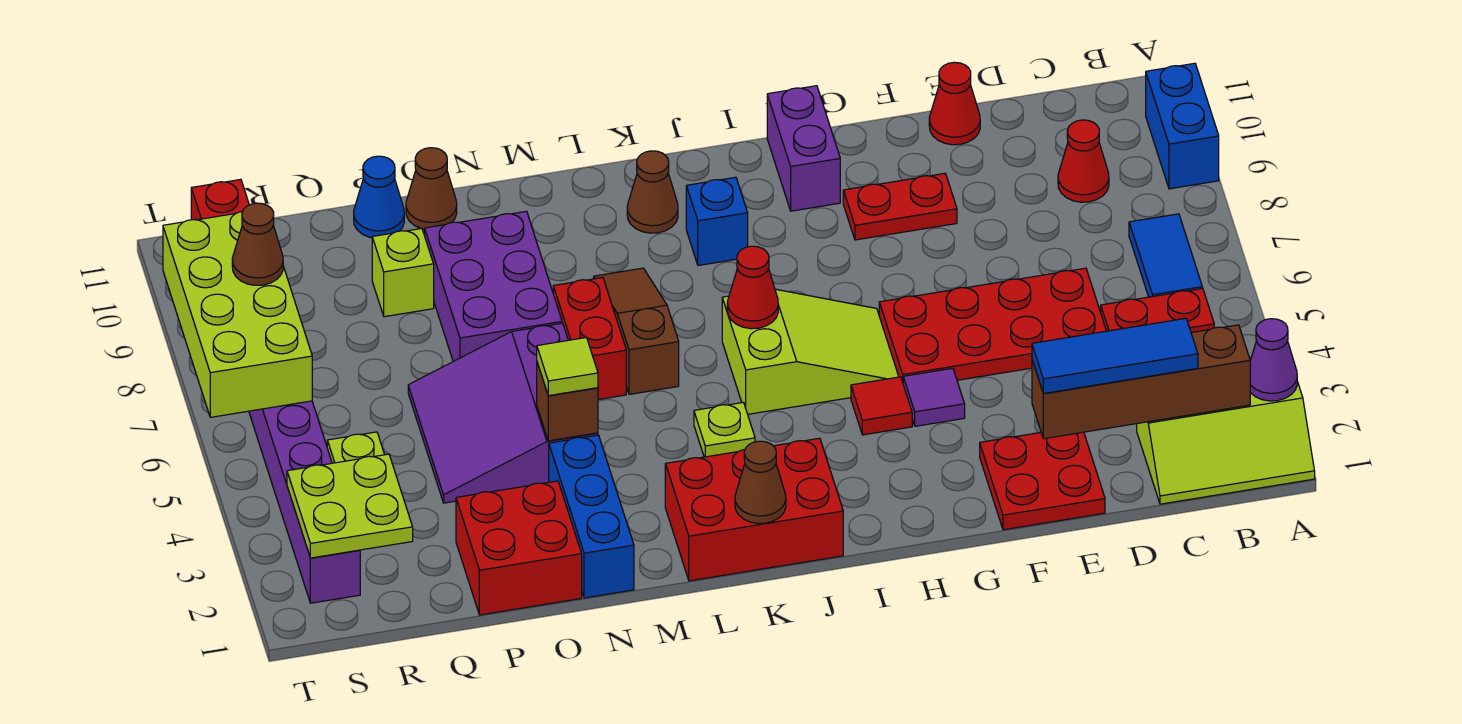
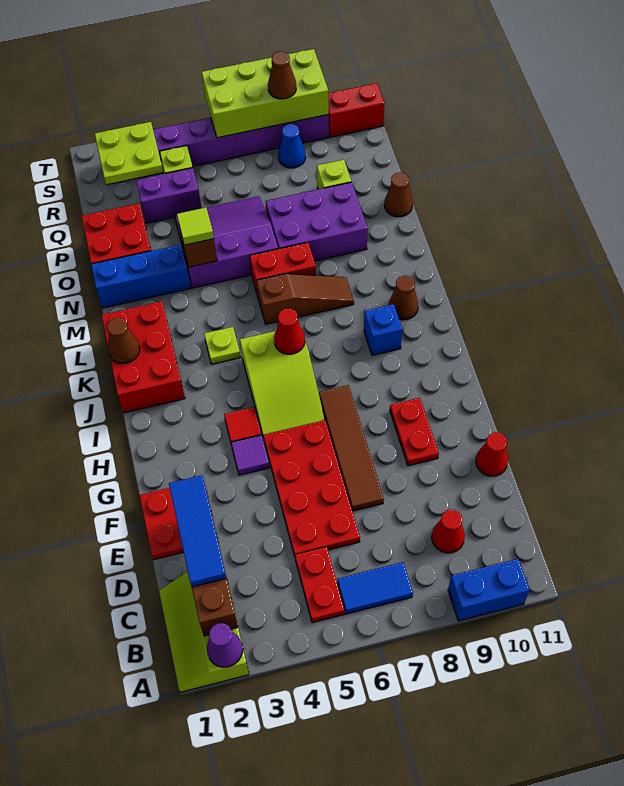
none -> brown tile E7:H7 level 1
purple brick H10:H11 level 1 -> purple brick Q3:Q4 level 1
blue cone P11 level 1 -> blue cone R8 level 1

